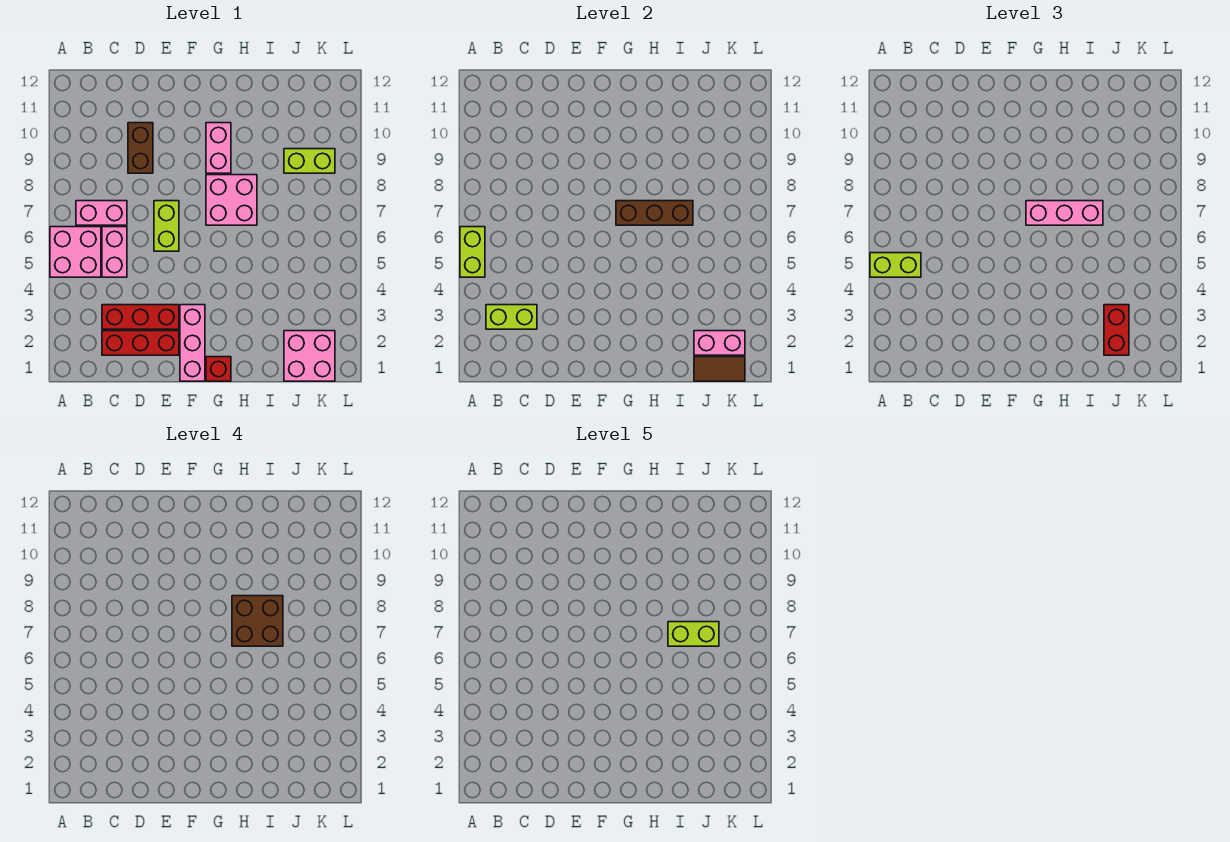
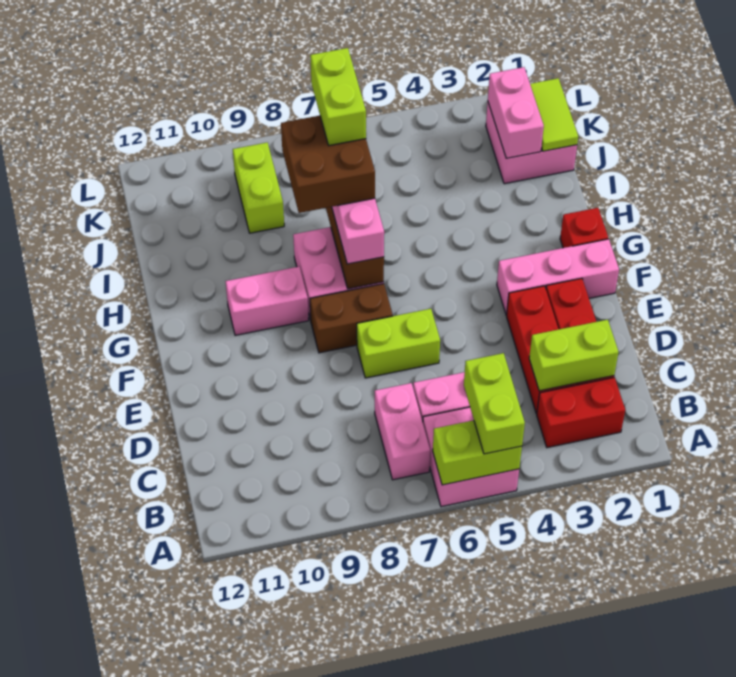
lime brick B3:C3 level 2 -> lime brick C2:C3 level 2
brown brick D9:D10 level 1 -> brown brick F7:F8 level 1
brown tile J1:K1 level 2 -> lime tile J1:K1 level 2
red brick J2:J3 level 3 -> red brick B2:B3 level 1

